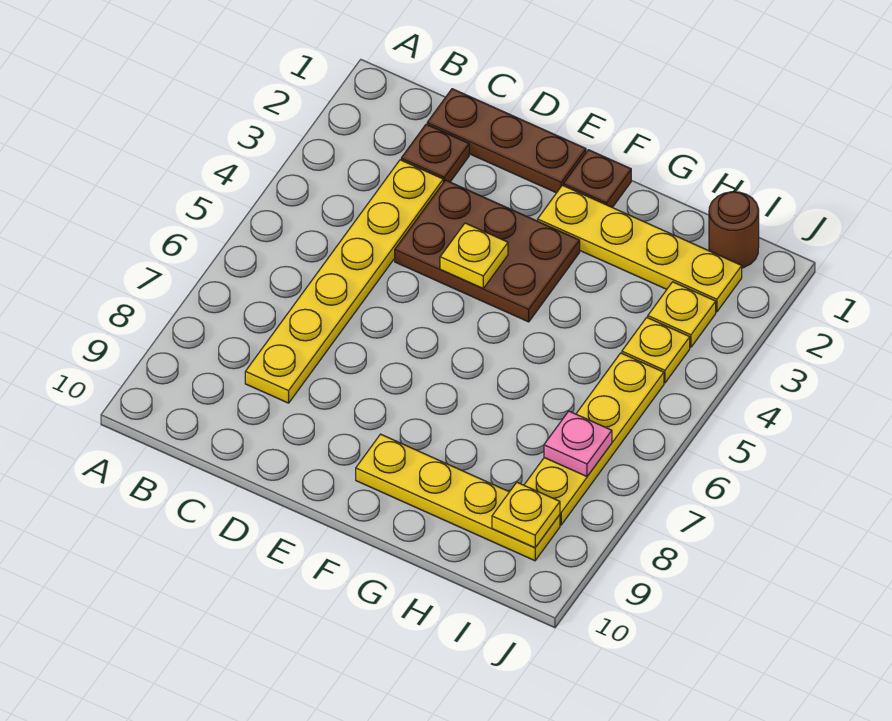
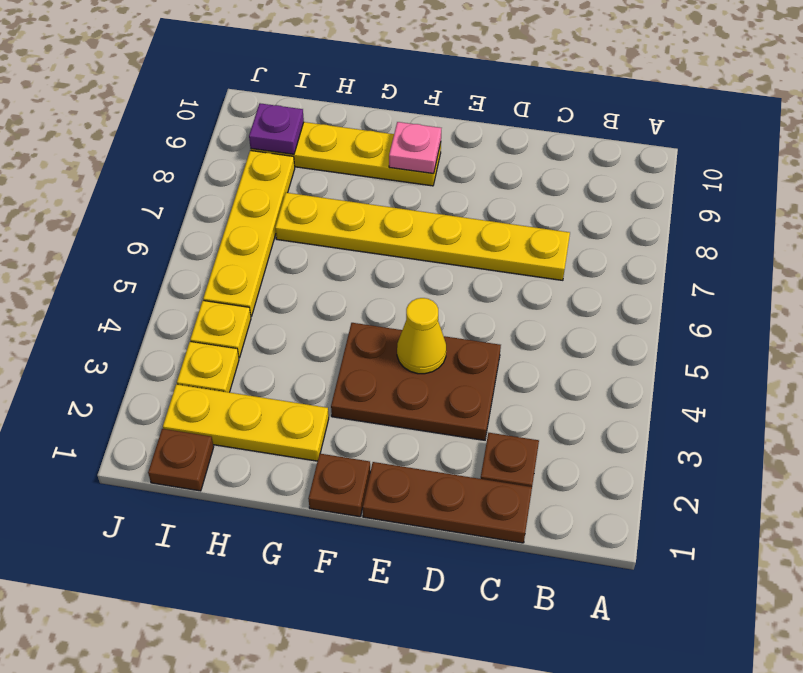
yellow plate C3:C8 level 1 -> yellow plate C7:H7 level 1
yellow plate E4 level 2 -> yellow cone E4 level 2
yellow plate F2:I2 level 1 -> yellow plate G2:I2 level 1
brown round brick I1 level 1 -> brown plate I1 level 1
pink plate I7 level 2 -> pink plate F9 level 2
yellow plate I9 level 2 -> purple plate I9 level 2

